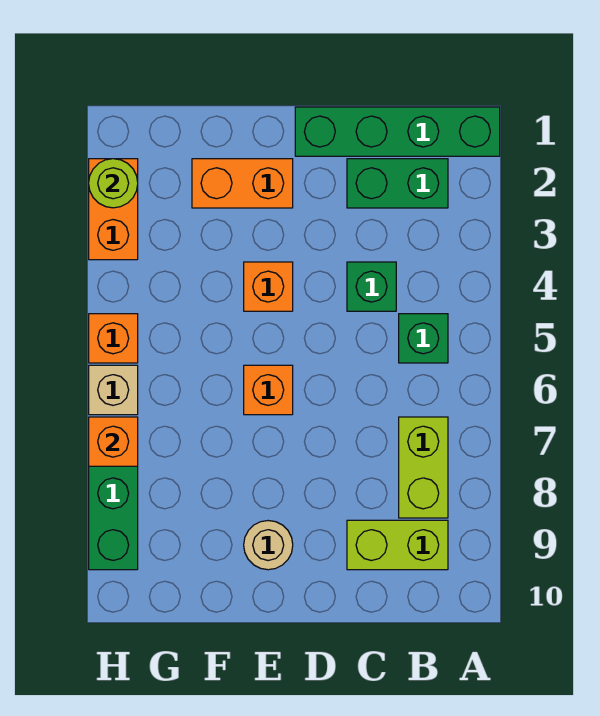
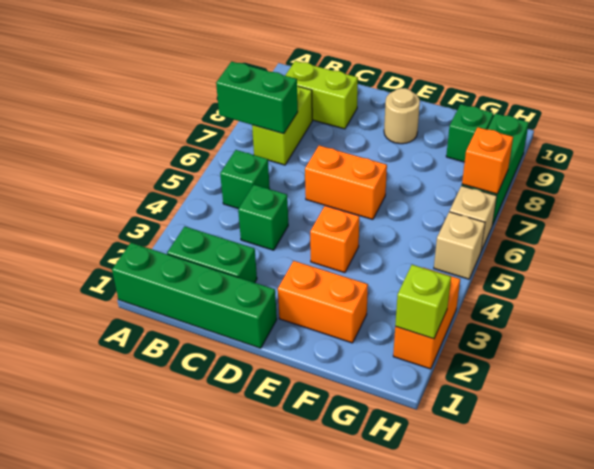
none -> green brick A7:B7 level 2
orange brick E6 level 1 -> orange brick D6:E6 level 1
none -> green brick G9 level 1
lime round brick H2 level 2 -> lime brick H2 level 2
orange brick H5 level 1 -> tan brick H5 level 1

